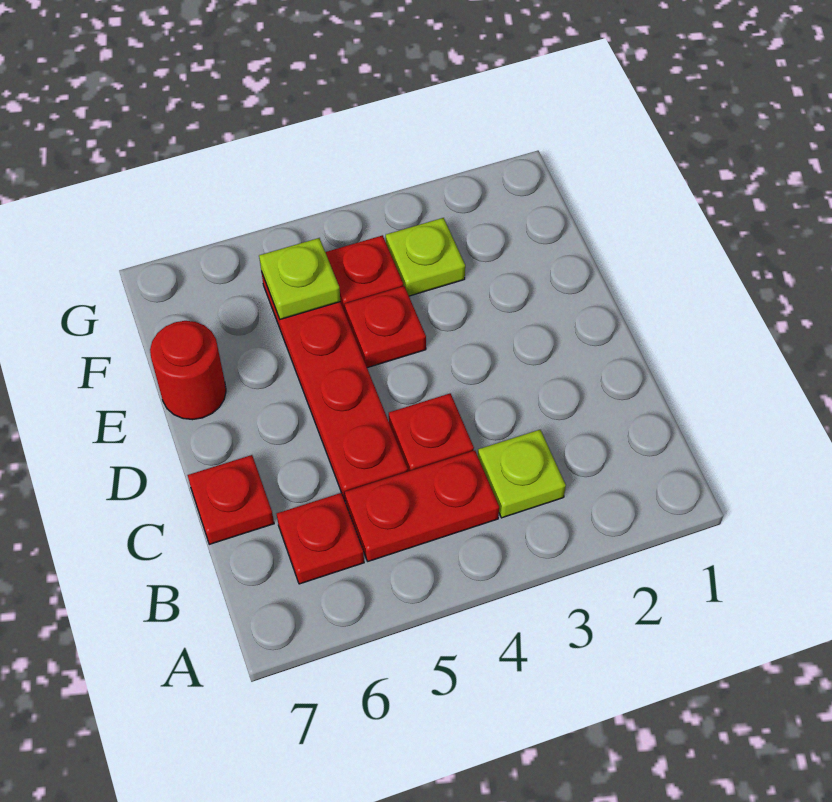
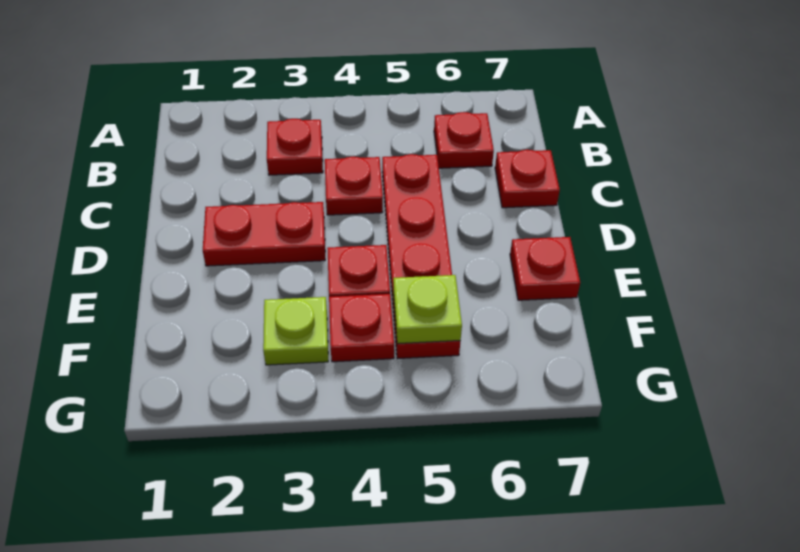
lime plate B3 level 1 -> red plate B3 level 1
red plate B4:B5 level 1 -> red plate D2:D3 level 1
red round brick E7 level 1 -> red plate E7 level 1

